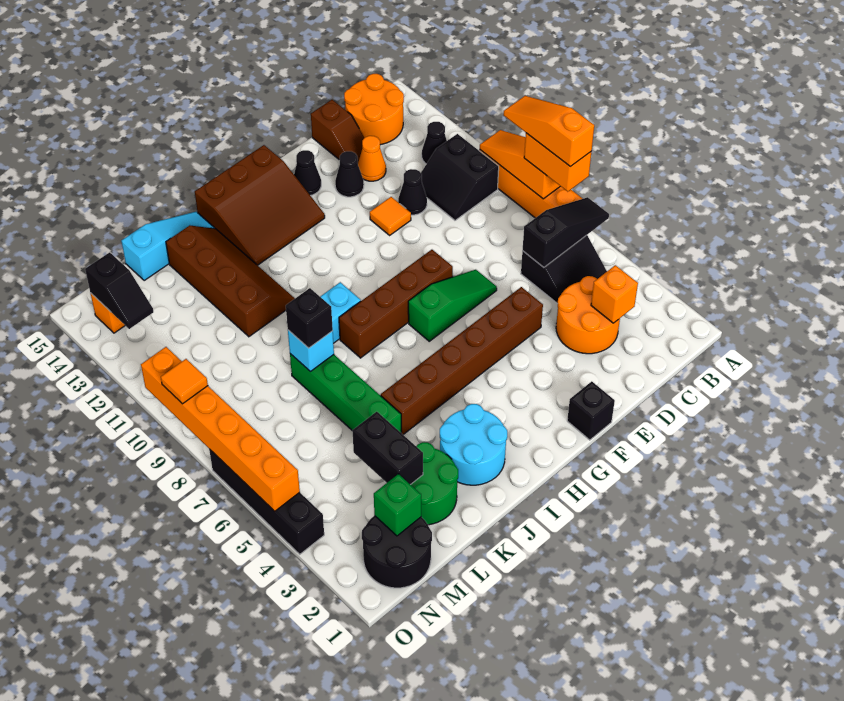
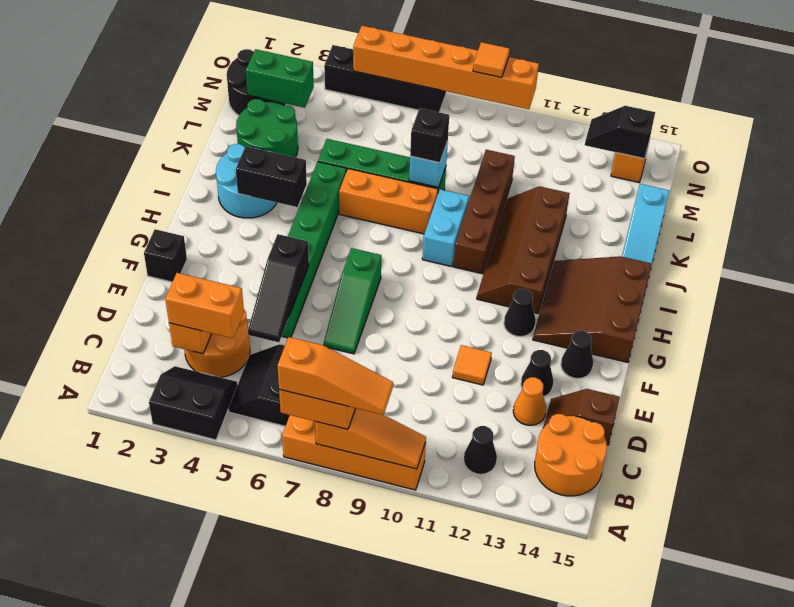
black slope A6:C6 level 2 top C -> black slope D5:F5 level 2 top F
black slope B10:C11 level 1 top B -> black slope A3:B4 level 1 top A
none -> orange brick C3:C4 level 3
black cone D11 level 1 -> black cone G12 level 1
brown brick E5:J5 level 1 -> green brick E5:J5 level 1
brown brick F8:I8 level 1 -> brown brick I10:L10 level 1
none -> orange brick J6:J8 level 1
brown slope J11:K14 level 1 top K -> brown slope H11:K12 level 1 top 12
black brick L3:L4 level 2 -> black brick I3:I4 level 2
green brick M2 level 2 -> green brick M2:M3 level 2

